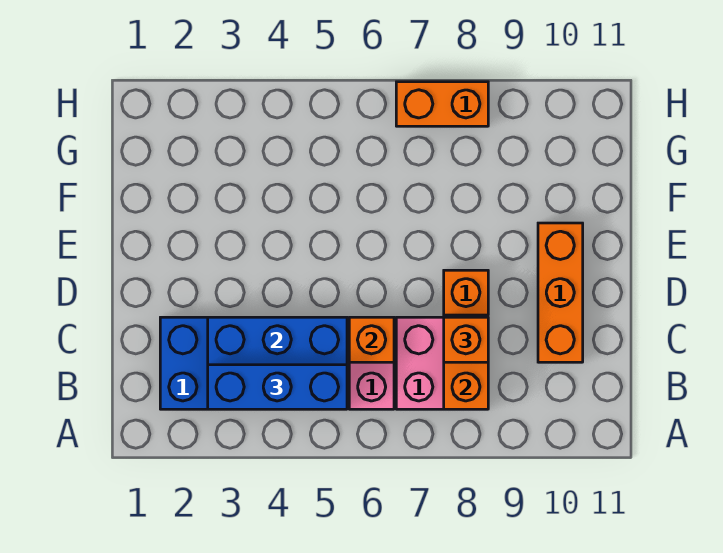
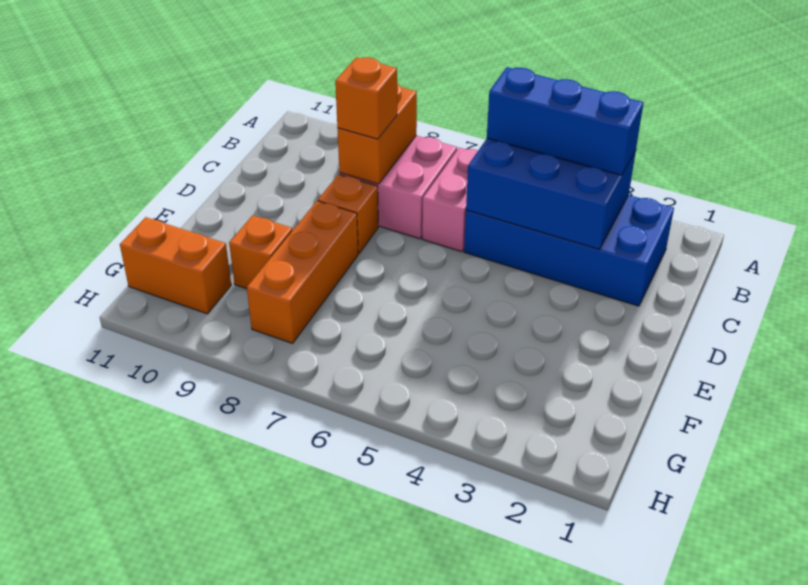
orange brick C6 level 2 -> orange brick F9 level 1
orange brick C10:E10 level 1 -> orange brick E8:G8 level 1
orange brick H7:H8 level 1 -> orange brick G10:G11 level 1

